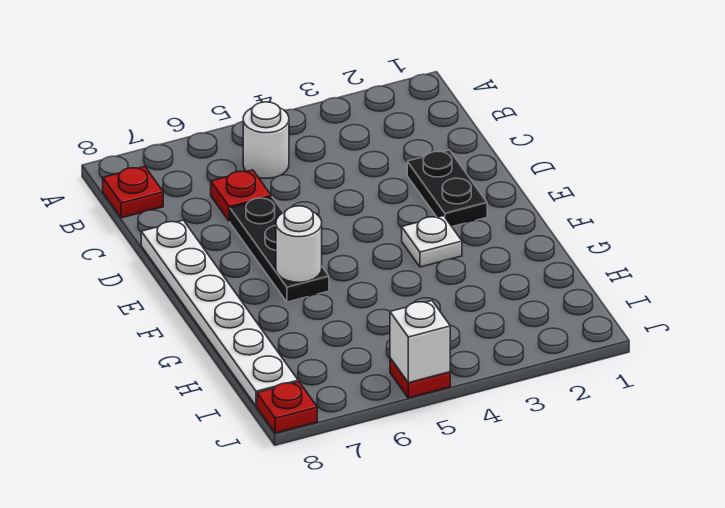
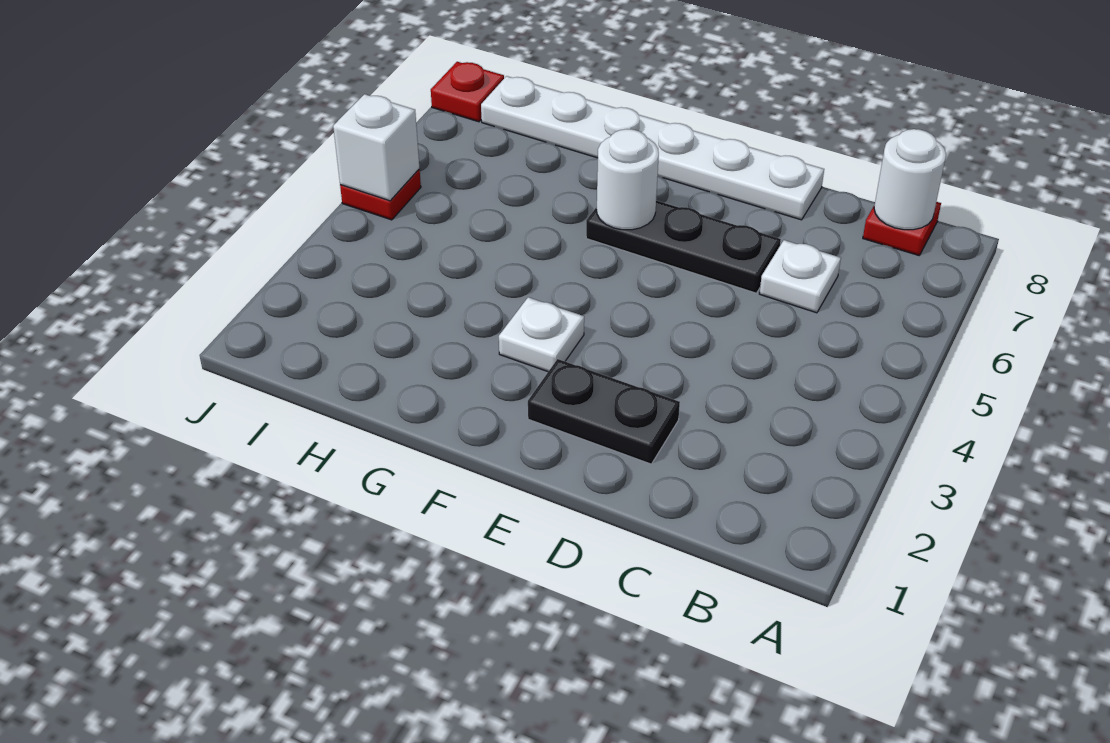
white round brick B5 level 1 -> white round brick B8 level 2
red plate C6 level 1 -> white plate C6 level 1

